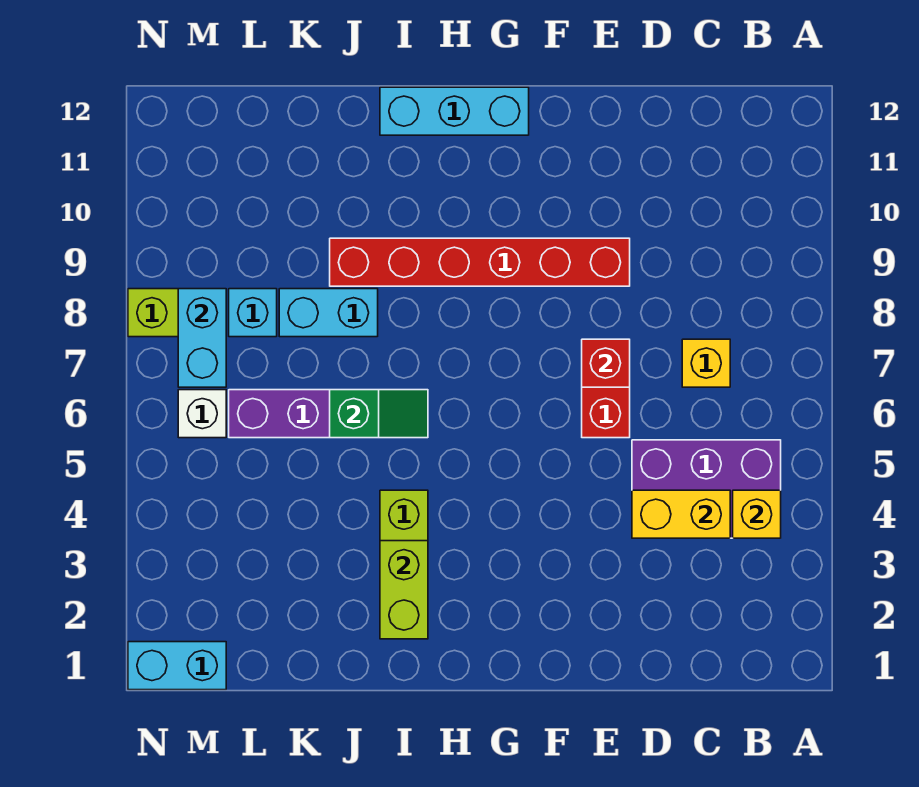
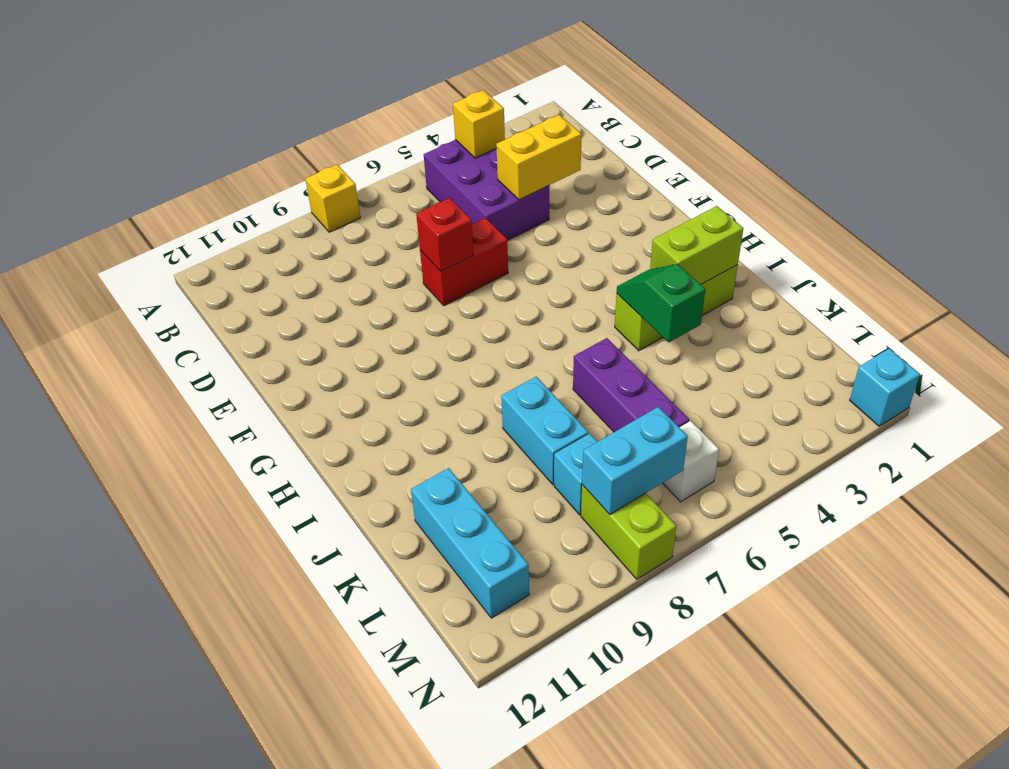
yellow brick C4:D4 level 2 -> yellow brick D3:D4 level 2
yellow brick C7 level 1 -> yellow brick A8 level 1
red brick E9:J9 level 1 -> none
cyan brick G12:I12 level 1 -> cyan brick K11:M11 level 1
green slope I6:J6 level 2 top J -> green slope I4:J4 level 2 top J
cyan brick M1:N1 level 1 -> cyan brick N1 level 1

